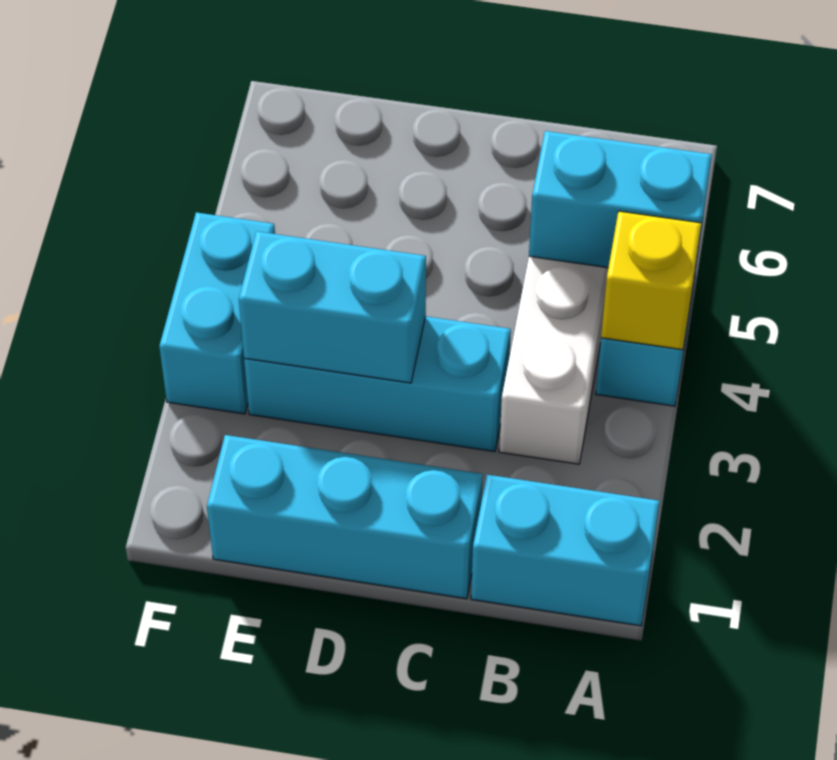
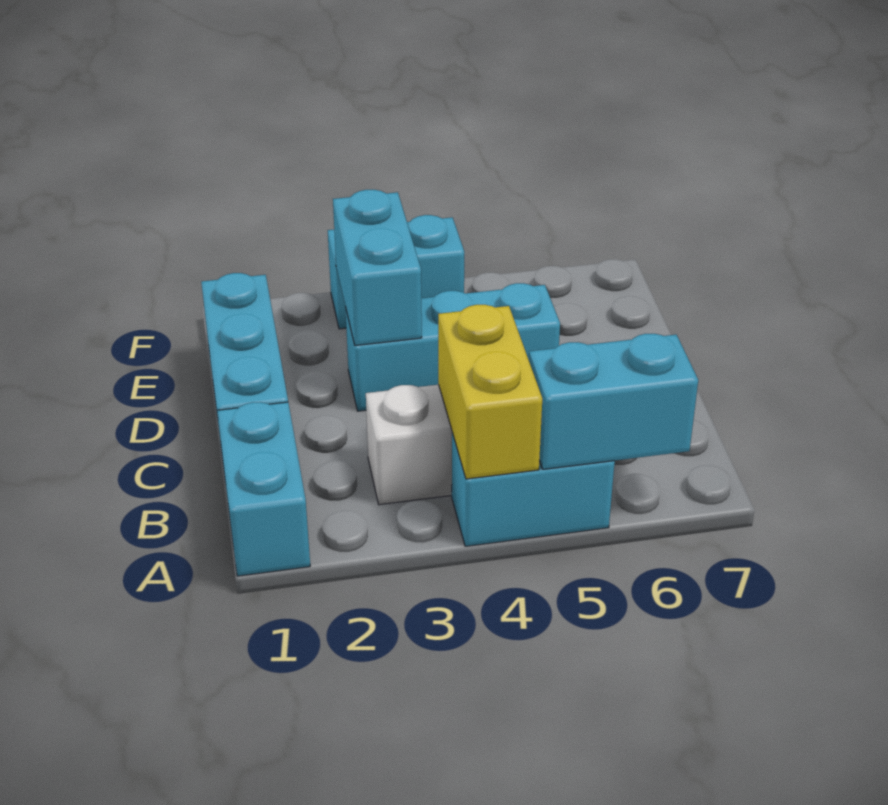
yellow brick A4 level 2 -> yellow brick A4:B4 level 2
cyan brick A5:B5 level 2 -> cyan brick A5:A6 level 2
cyan brick C3:E3 level 1 -> cyan brick D3:D5 level 1

